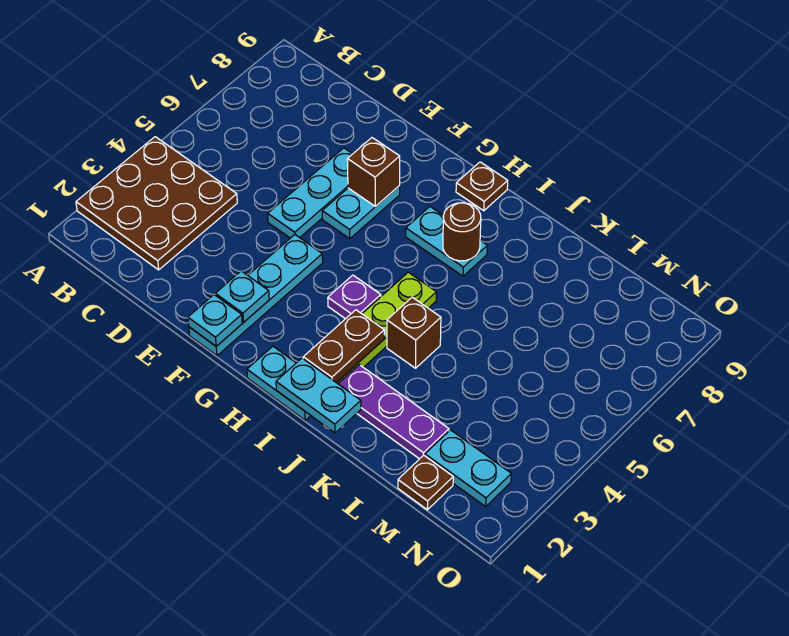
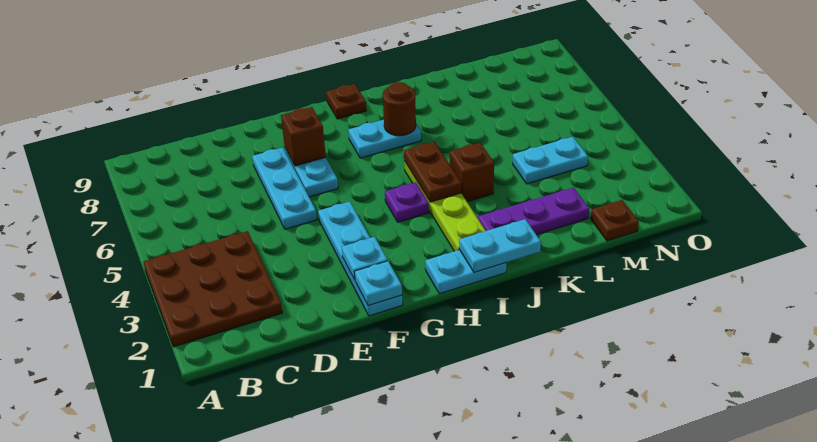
brown plate I2:I3 level 2 -> brown plate I4:I5 level 2
cyan plate M2:N2 level 1 -> cyan plate L4:M4 level 1

